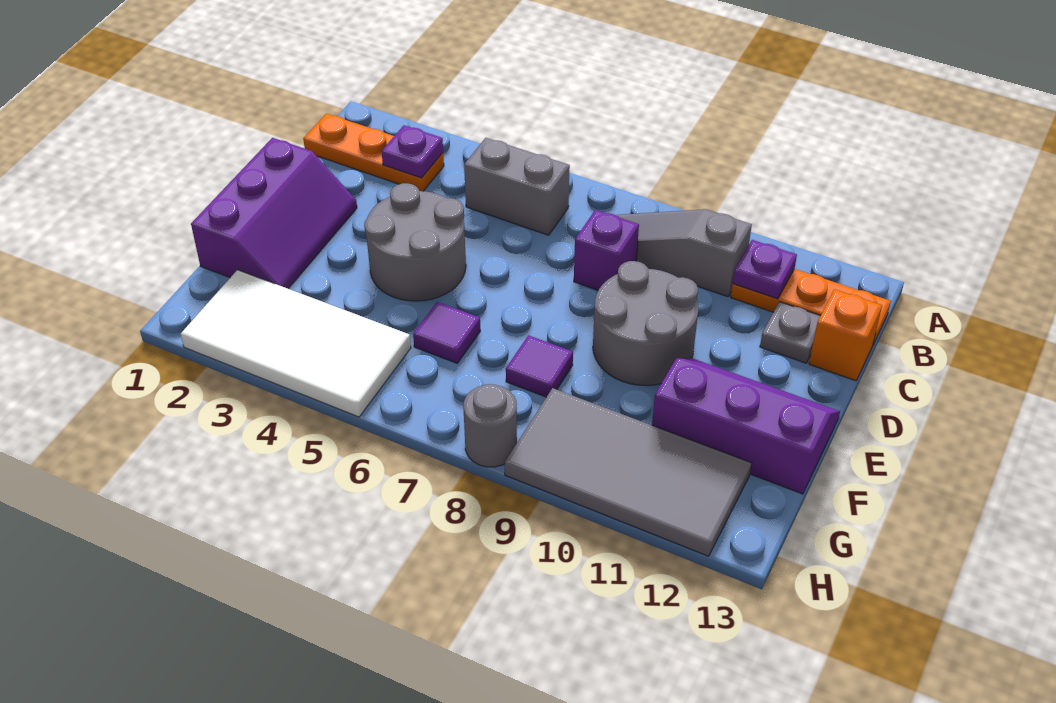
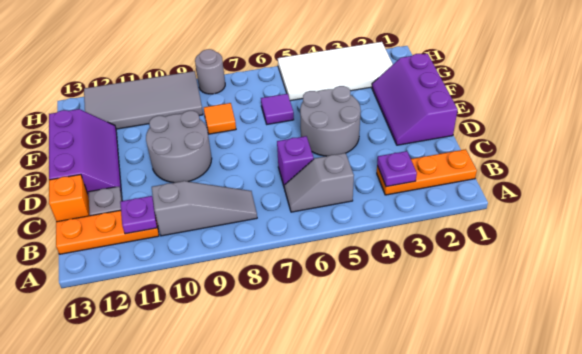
grey brick B5:B6 level 1 -> grey slope B5:B6 level 1 top 5
purple brick C8 level 1 -> purple brick C6 level 1
purple slope E11:F13 level 1 top F -> purple slope D12:F13 level 1 top 13
purple tile F8 level 1 -> orange tile F8 level 1

